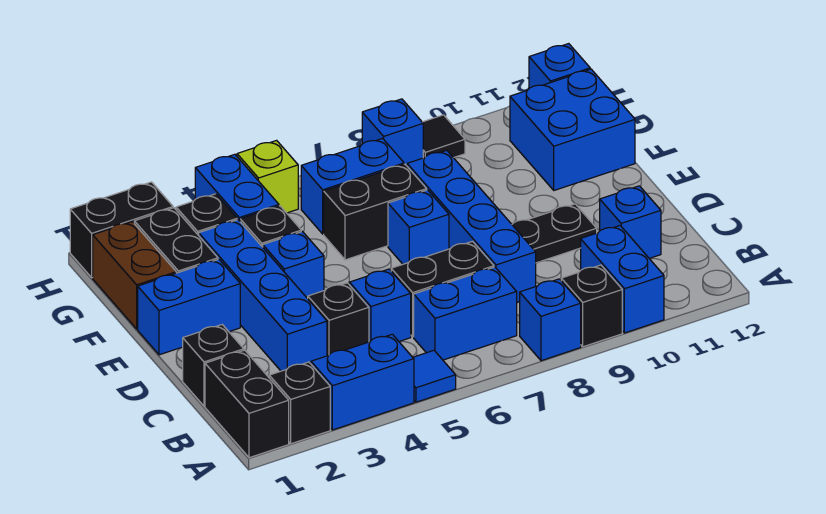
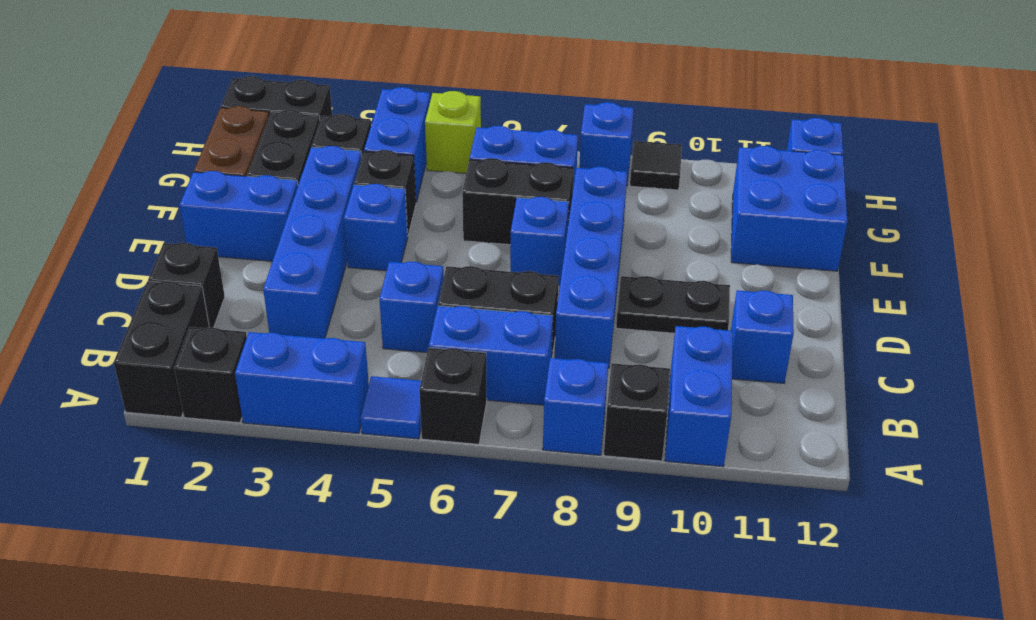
black brick C4 level 1 -> black brick A6 level 1

